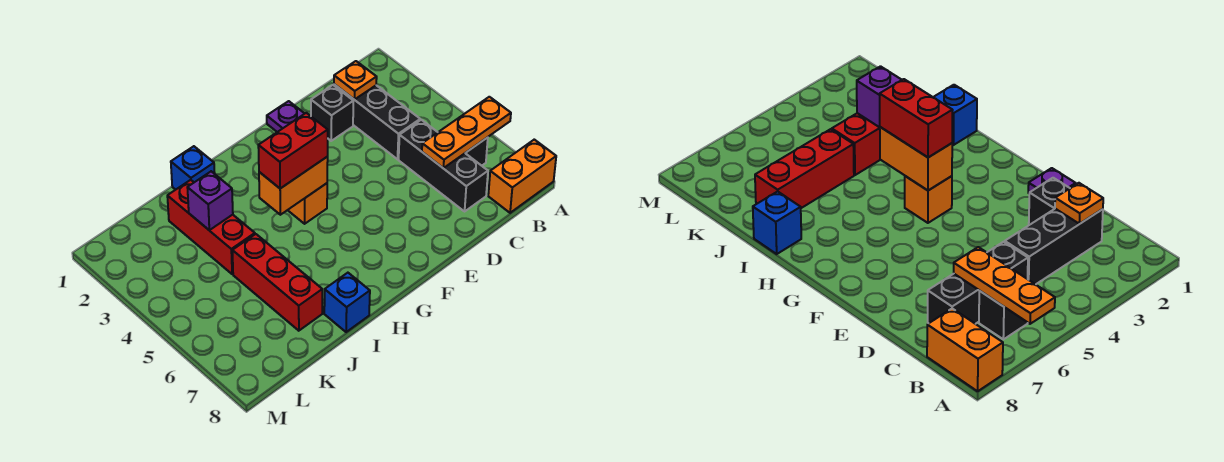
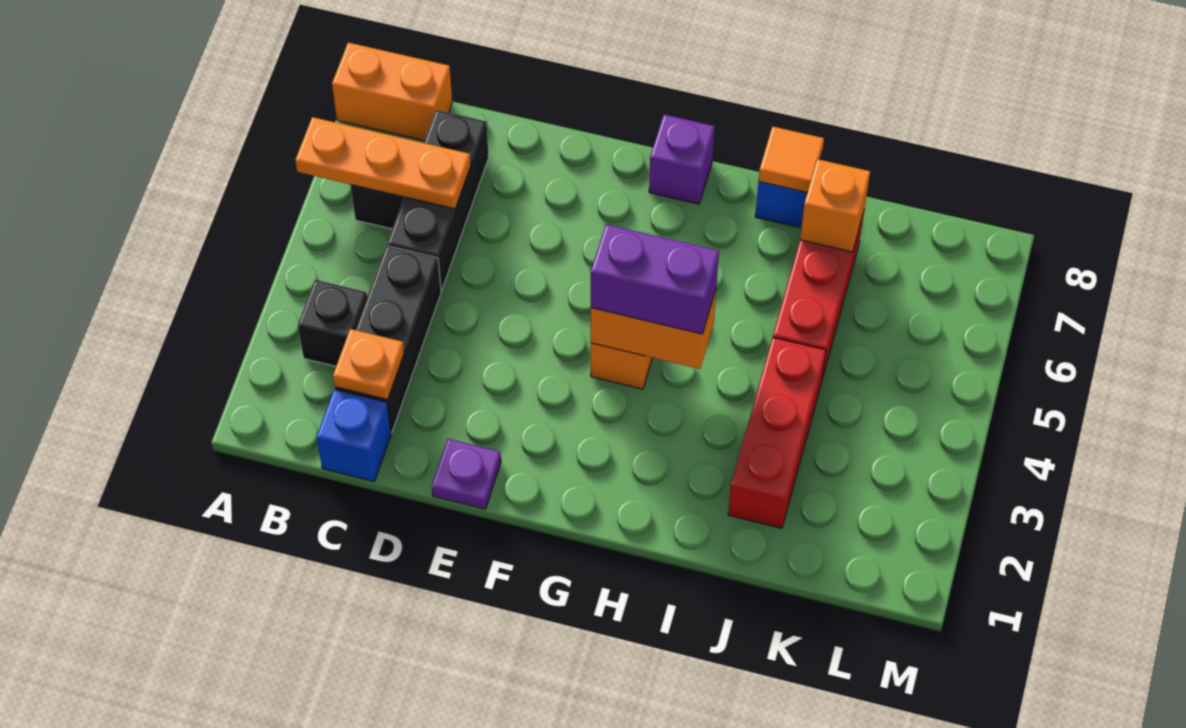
black brick D2 level 1 -> black brick B3 level 1
red brick G4:H4 level 3 -> purple brick G4:H4 level 3
blue brick I1 level 1 -> blue brick C1 level 1
none -> orange tile I8 level 2
purple brick J3 level 2 -> purple brick G8 level 1
none -> orange brick J7 level 2

